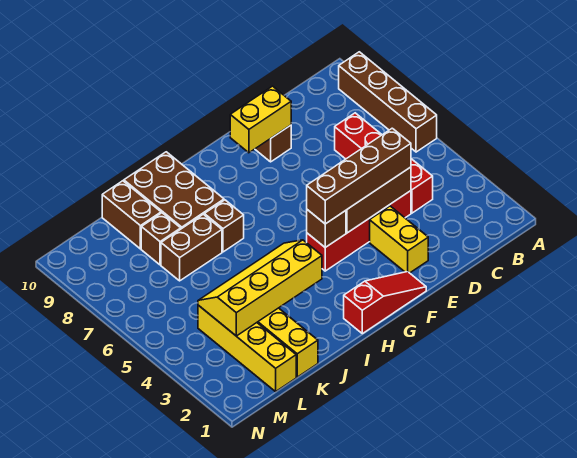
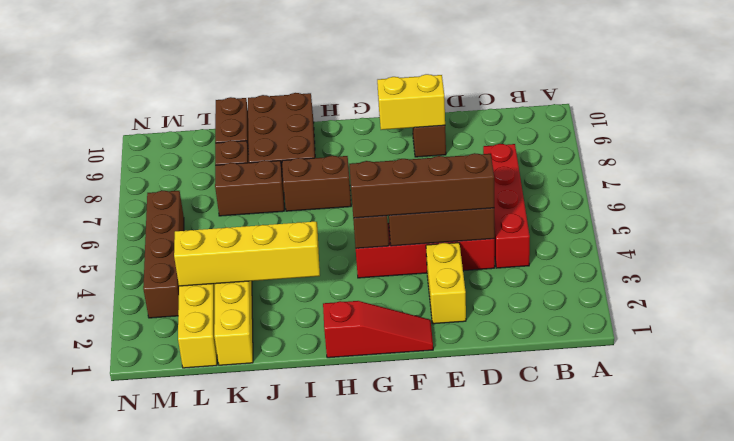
brown brick A6:A9 level 1 -> brown brick M3:M6 level 1
brown brick I7 level 1 -> brown brick H7:I7 level 1

